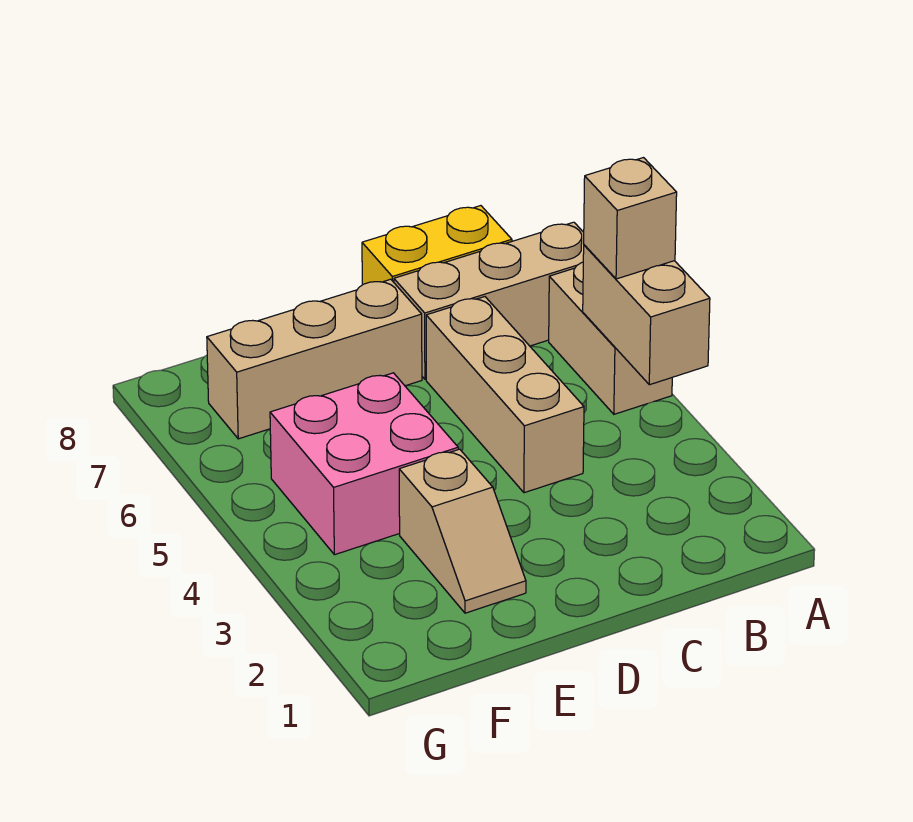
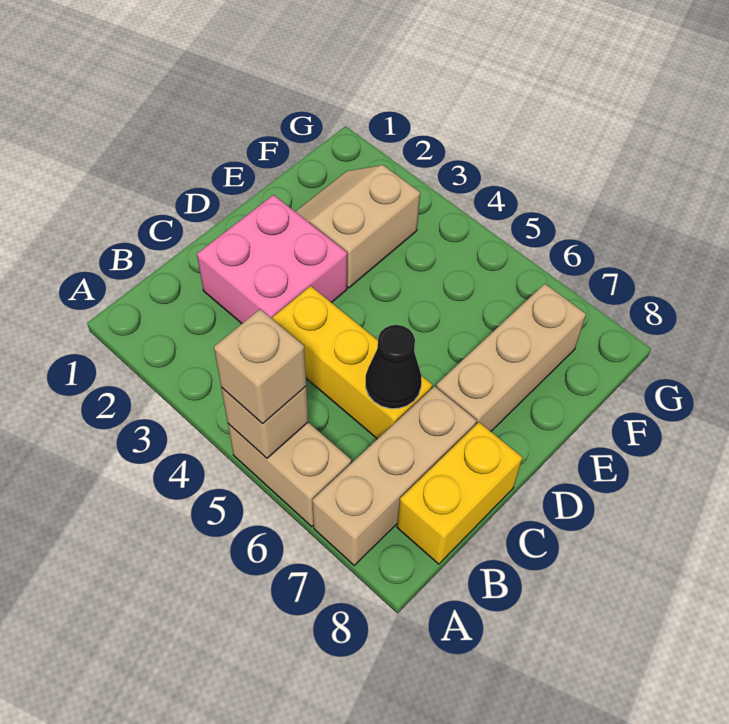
tan brick A4:A5 level 2 -> tan brick A5 level 2
tan brick C4:C6 level 1 -> yellow brick C4:C6 level 1
none -> black cone C6 level 2
tan slope E2:E3 level 1 top 3 -> tan slope E2:F3 level 1 top 3
pink brick E4:F5 level 1 -> pink brick C2:D3 level 1

